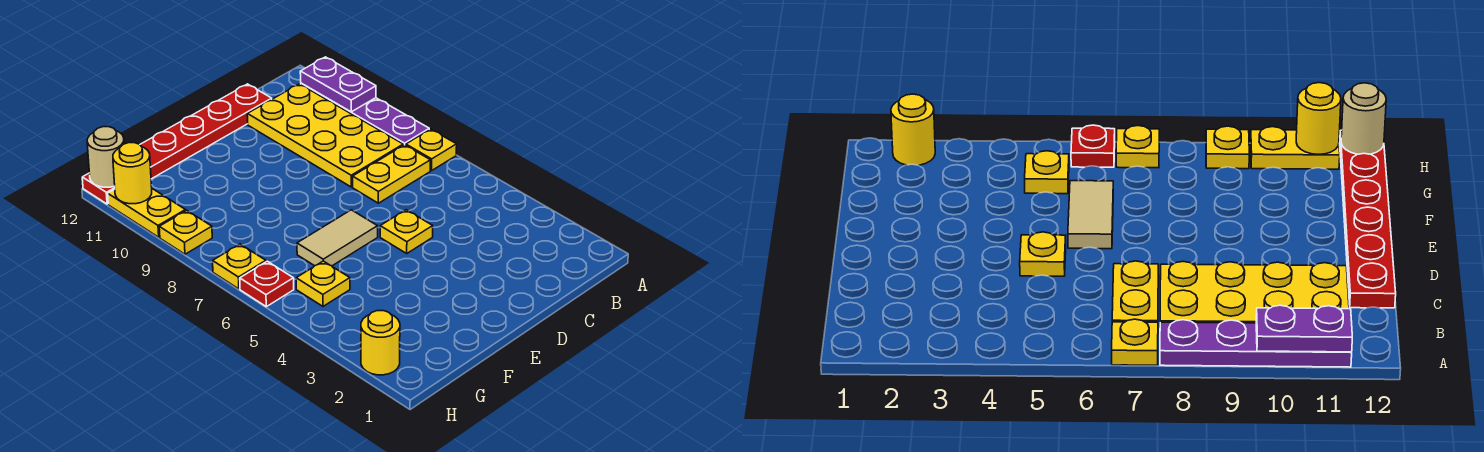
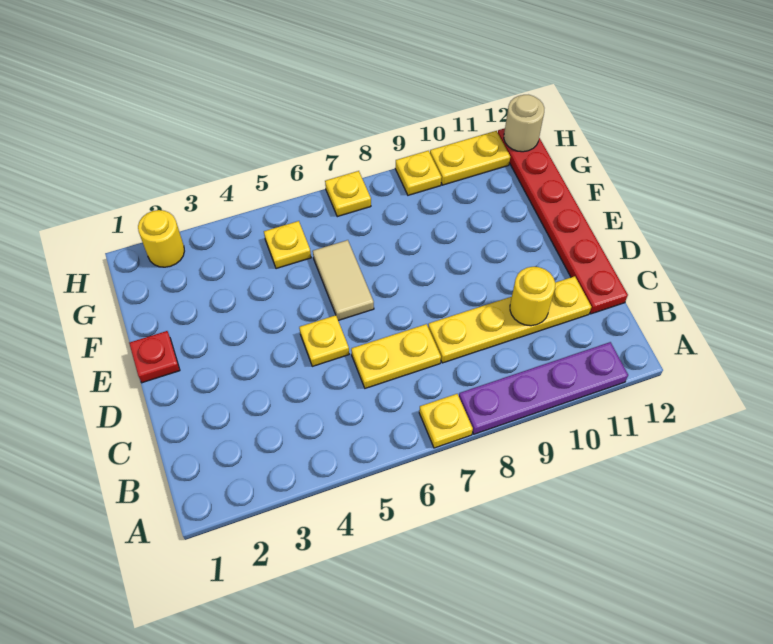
purple plate A10:A11 level 2 -> none
yellow plate B7:C7 level 1 -> yellow plate C6:C7 level 1
yellow plate B8:C11 level 1 -> yellow plate C8:C11 level 1
red plate H6 level 1 -> red plate E1 level 1
yellow round brick H11 level 2 -> yellow round brick C10 level 2

